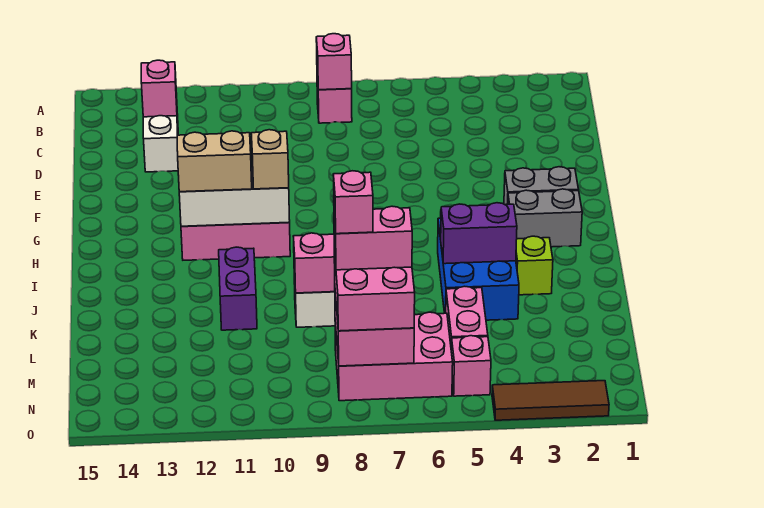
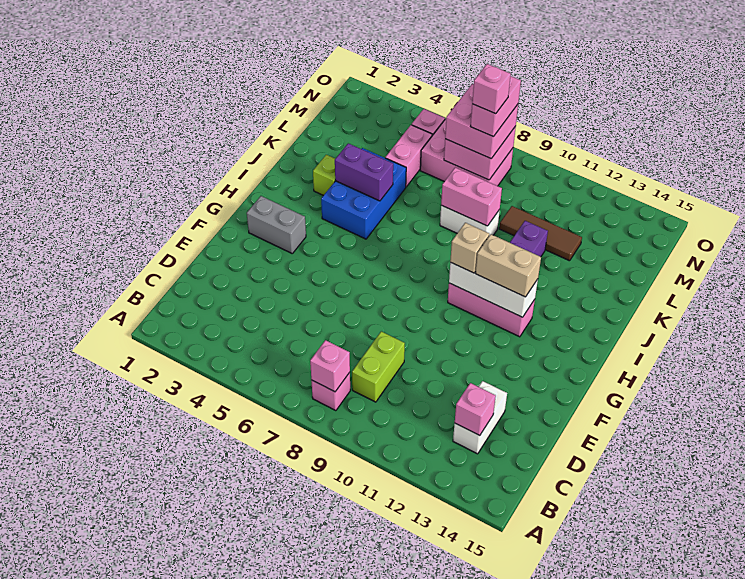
none -> lime brick C9:D9 level 1
grey brick H2:H3 level 1 -> none
pink brick M7:M8 level 4 -> pink brick M8:N8 level 4
brown tile O2:O4 level 1 -> brown tile L10:L12 level 1

